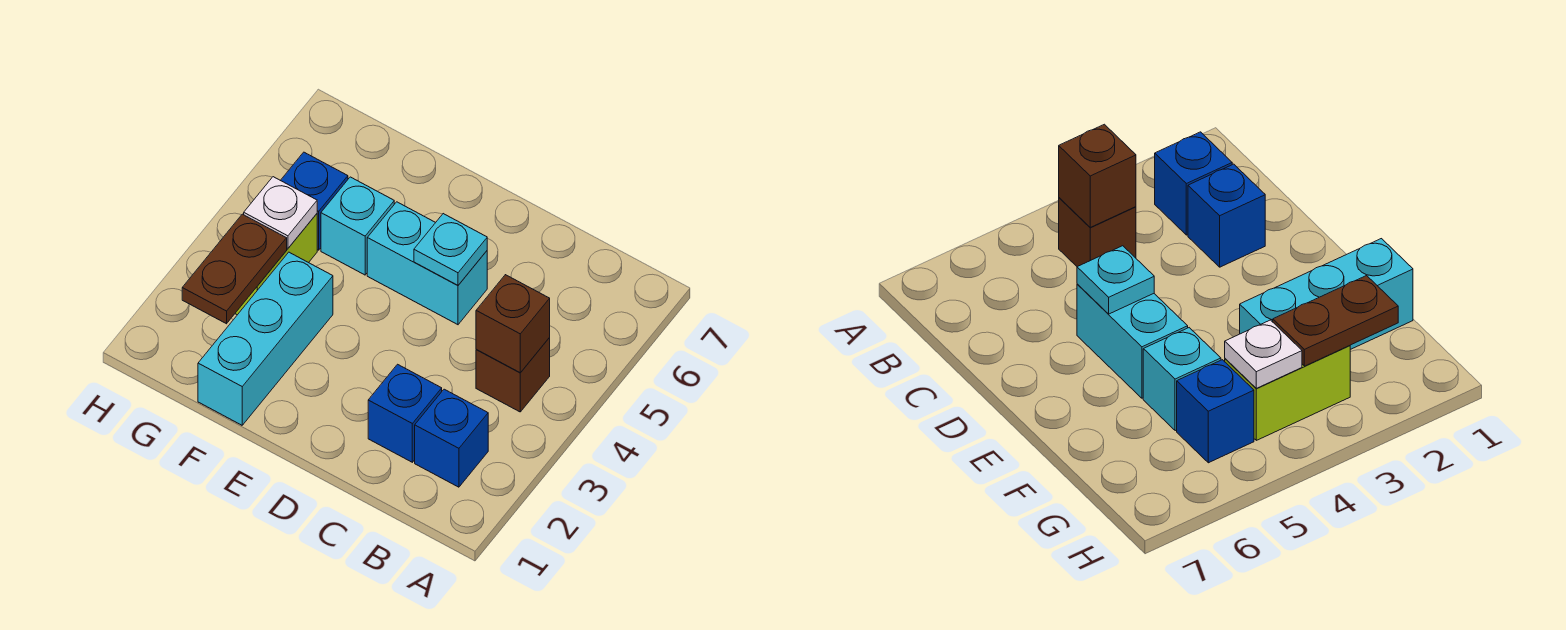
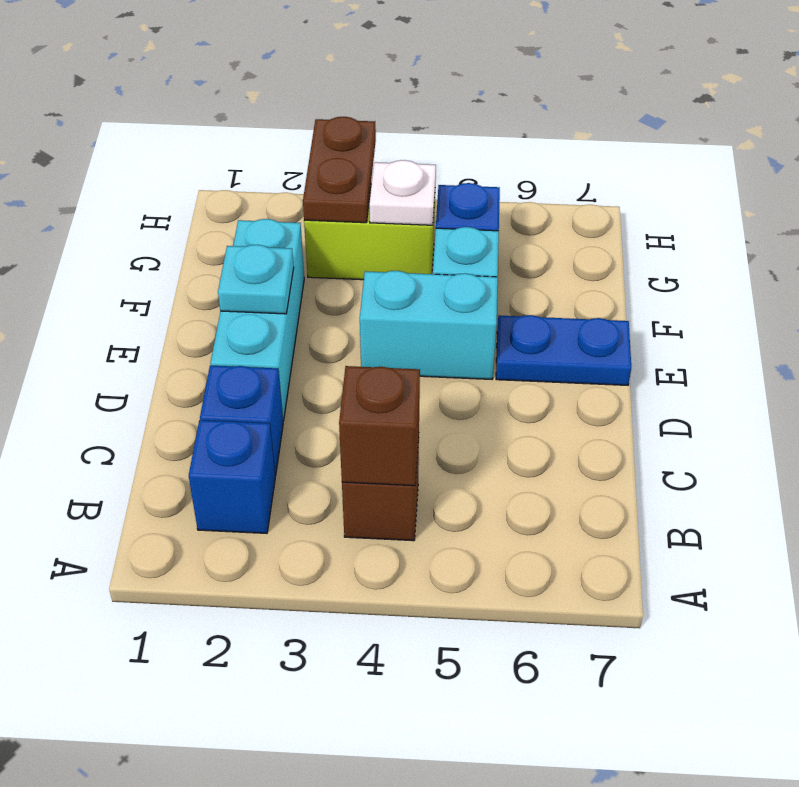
cyan brick D5:E5 level 1 -> cyan brick E4:E5 level 1
cyan plate D5 level 2 -> cyan plate E2 level 2
none -> blue plate E6:E7 level 1
cyan brick F1:F3 level 1 -> cyan brick D2:F2 level 1
brown plate G2:G3 level 2 -> brown plate G3:H3 level 2

